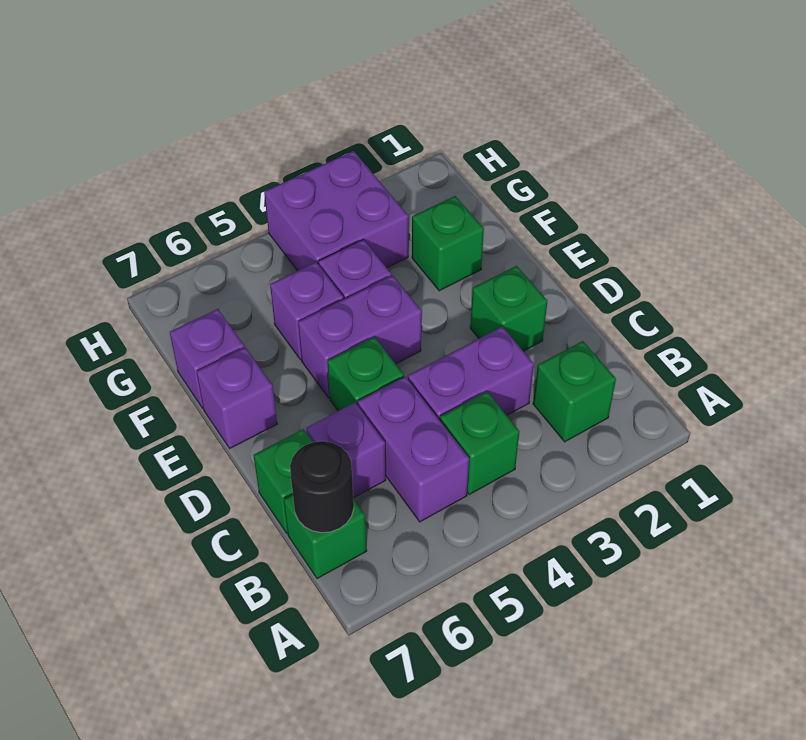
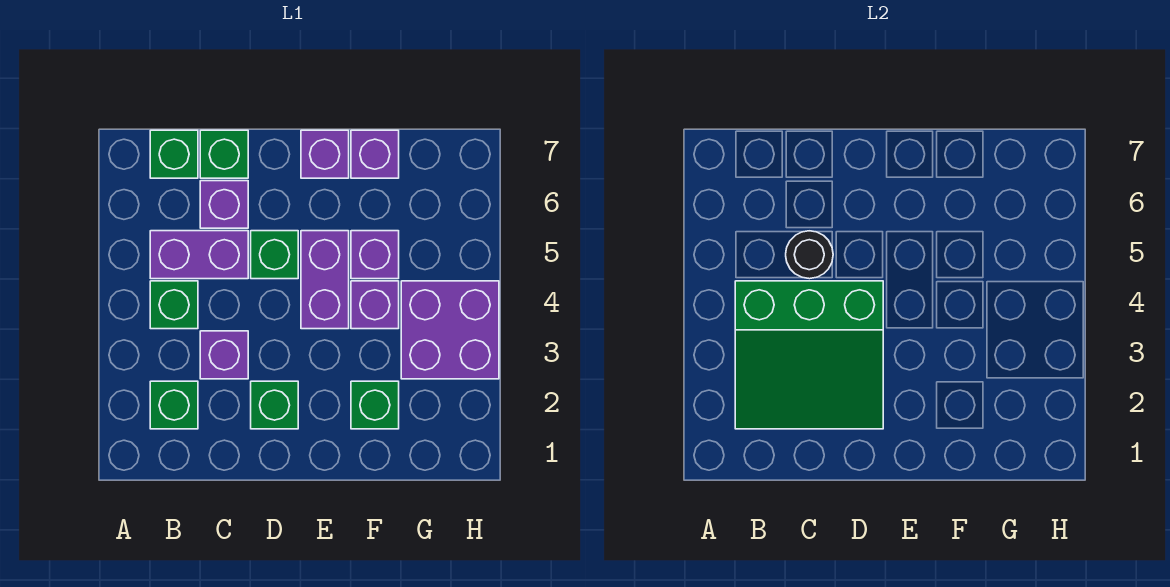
none -> green slope B2:D4 level 2 top 4
black round brick B7 level 2 -> black round brick C5 level 2
purple brick C3:C4 level 1 -> purple brick C3 level 1

